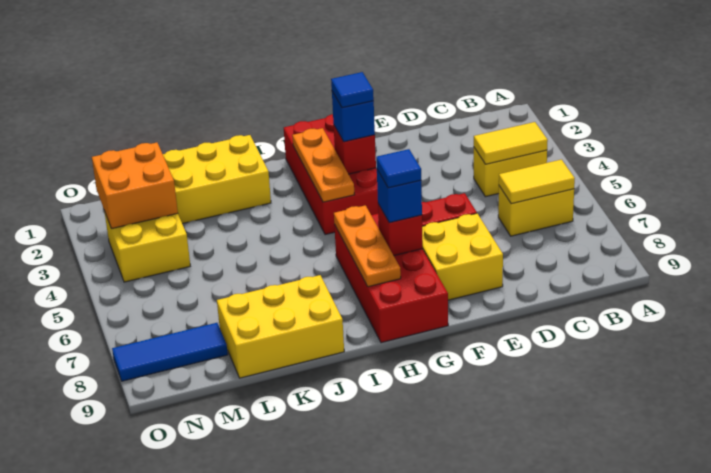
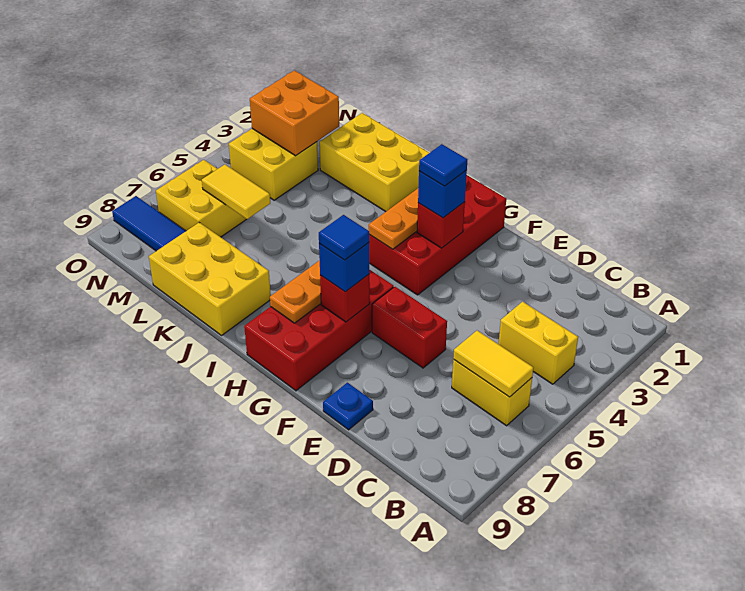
yellow tile B4:C4 level 2 -> yellow tile L6:M6 level 2
yellow brick E7:F8 level 1 -> yellow brick M6:N7 level 1
none -> blue plate E9 level 1

